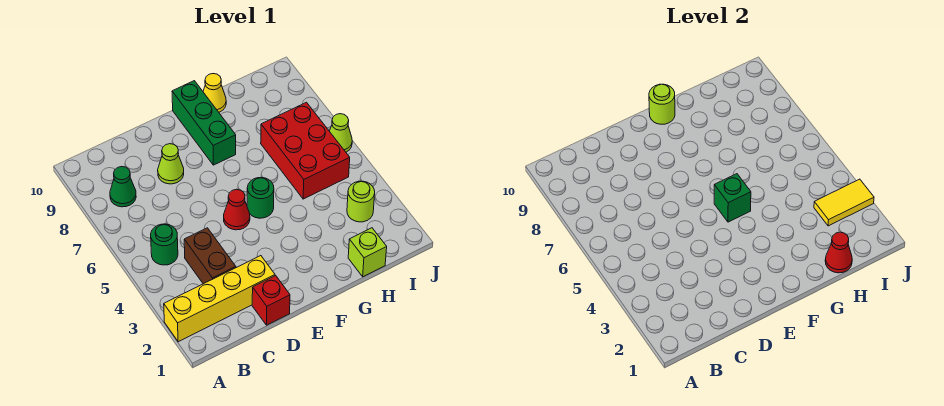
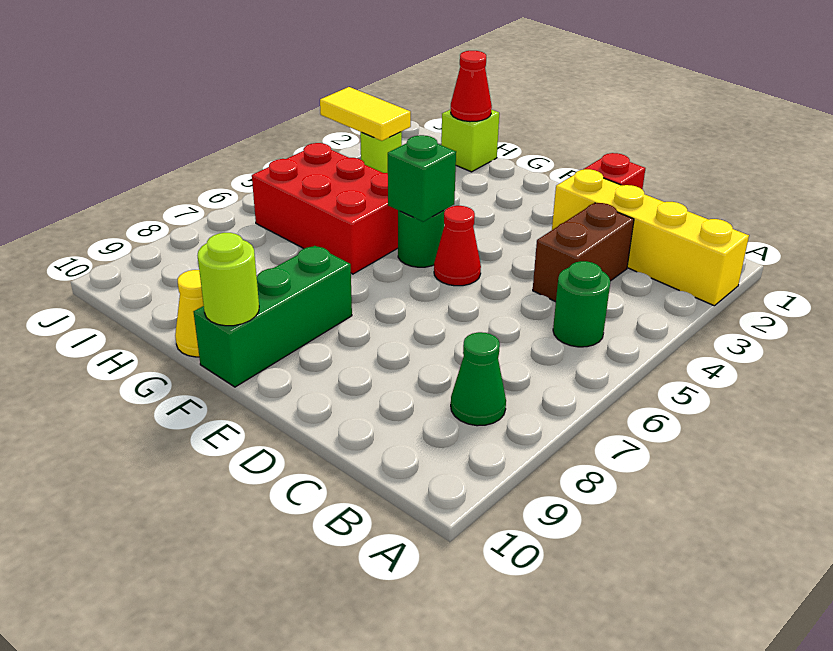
lime cone D8 level 1 -> none
red brick H5:I7 level 1 -> red brick G5:I6 level 1
lime cone J6 level 1 -> none

